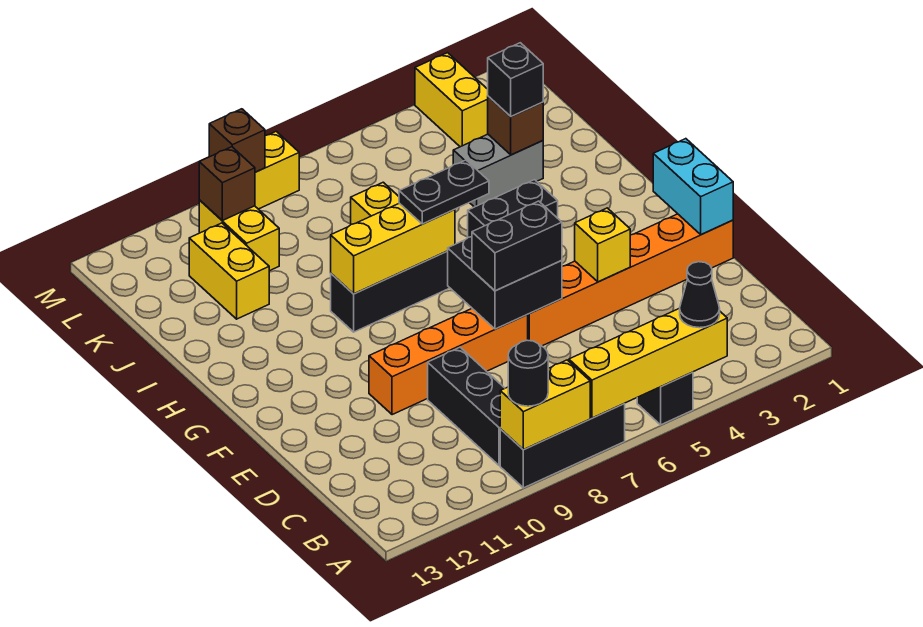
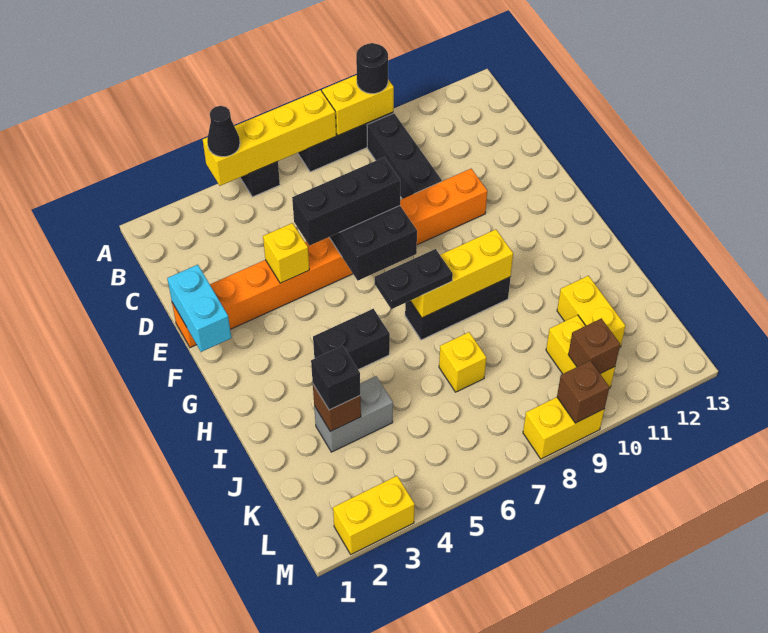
black brick E6:E7 level 3 -> black brick E5:E7 level 3
yellow brick L3:M3 level 1 -> yellow brick M2:M3 level 1

